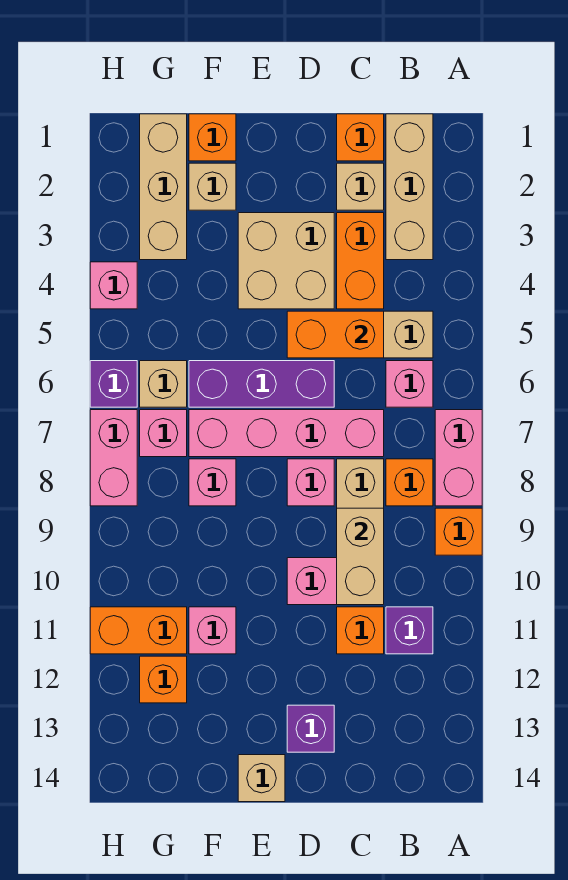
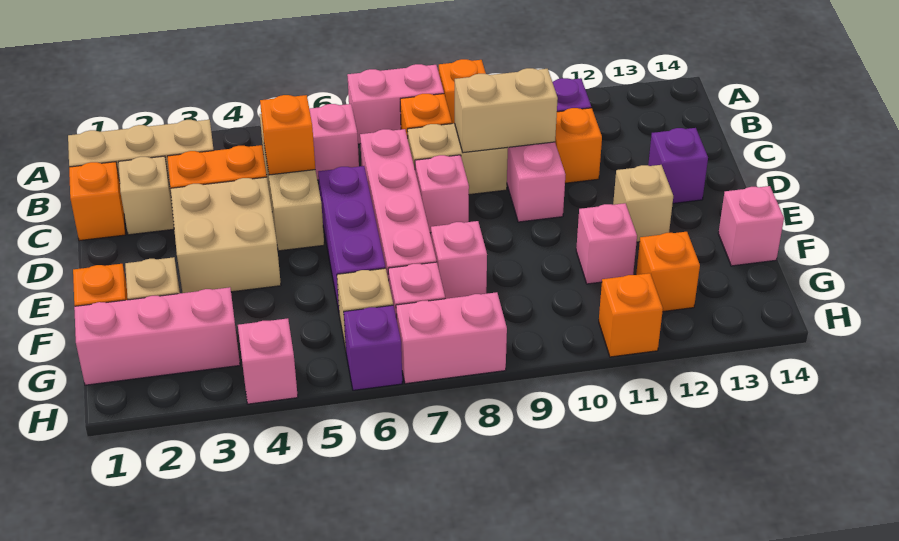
orange brick C5:D5 level 2 -> orange brick C5 level 2
tan brick E14 level 1 -> tan brick E12 level 1
none -> pink brick F14 level 1
tan brick G1:G3 level 1 -> pink brick G1:G3 level 1
orange brick G11:H11 level 1 -> orange brick H11 level 1

